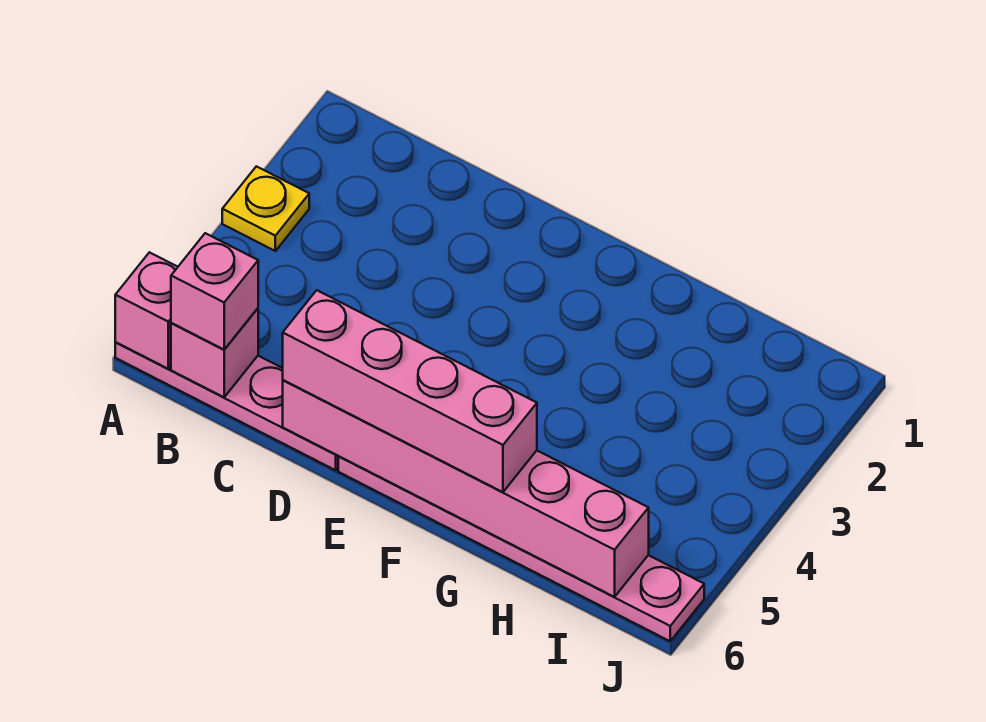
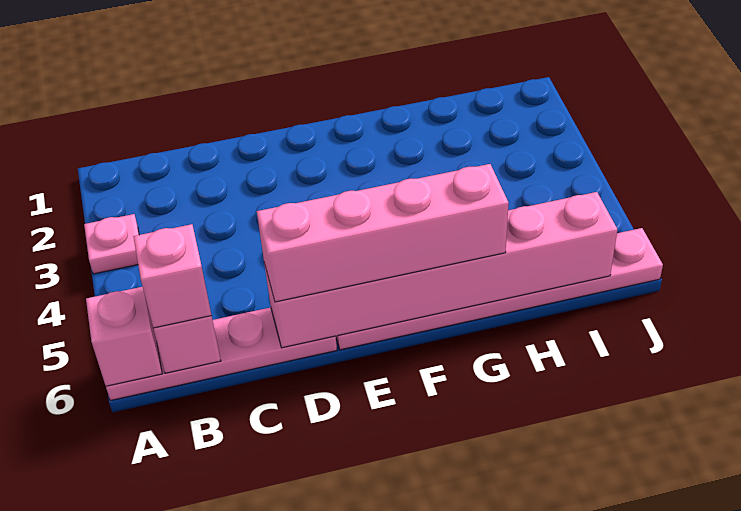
yellow plate A3 level 1 -> pink plate A3 level 1

